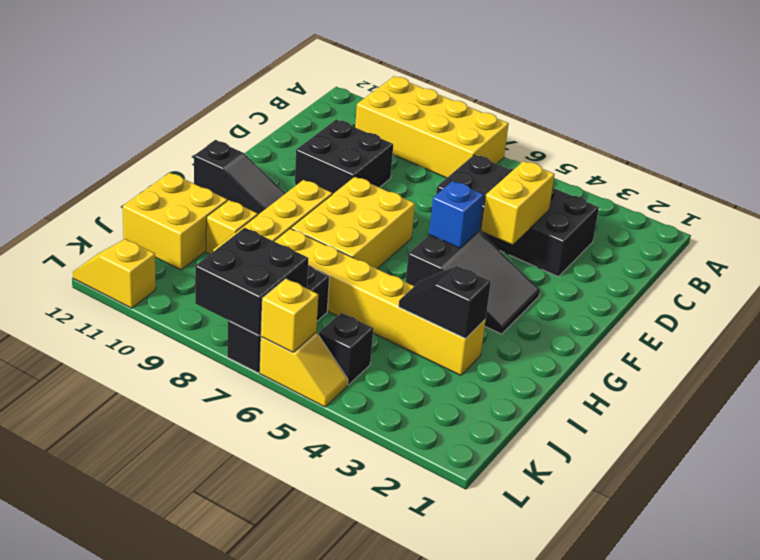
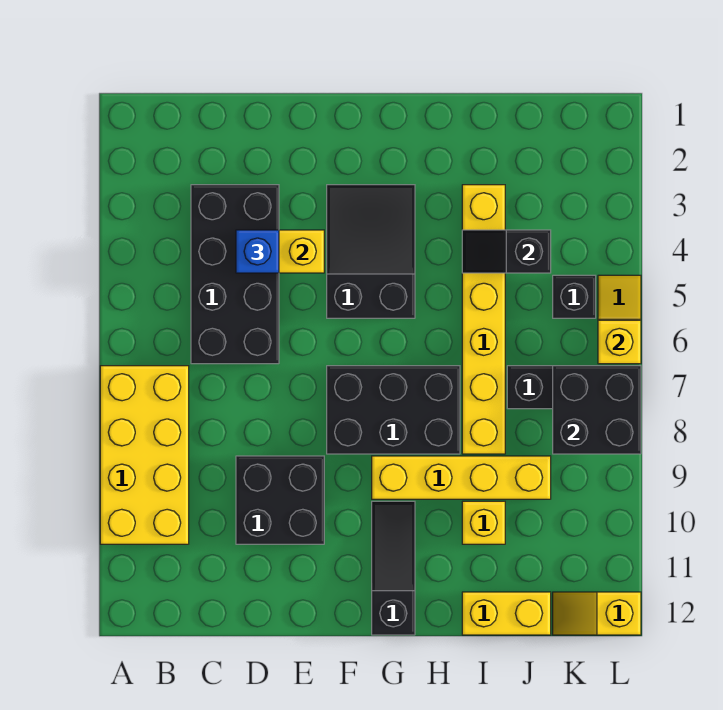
blue brick F5 level 2 -> blue brick D4 level 3
yellow brick F7:H8 level 1 -> black brick F7:H8 level 1
black slope I3:I4 level 2 top 3 -> black slope I4:J4 level 2 top J
yellow brick I11:J12 level 1 -> yellow brick I12:J12 level 1
yellow slope L11:L12 level 1 top 11 -> yellow slope K12:L12 level 1 top L

